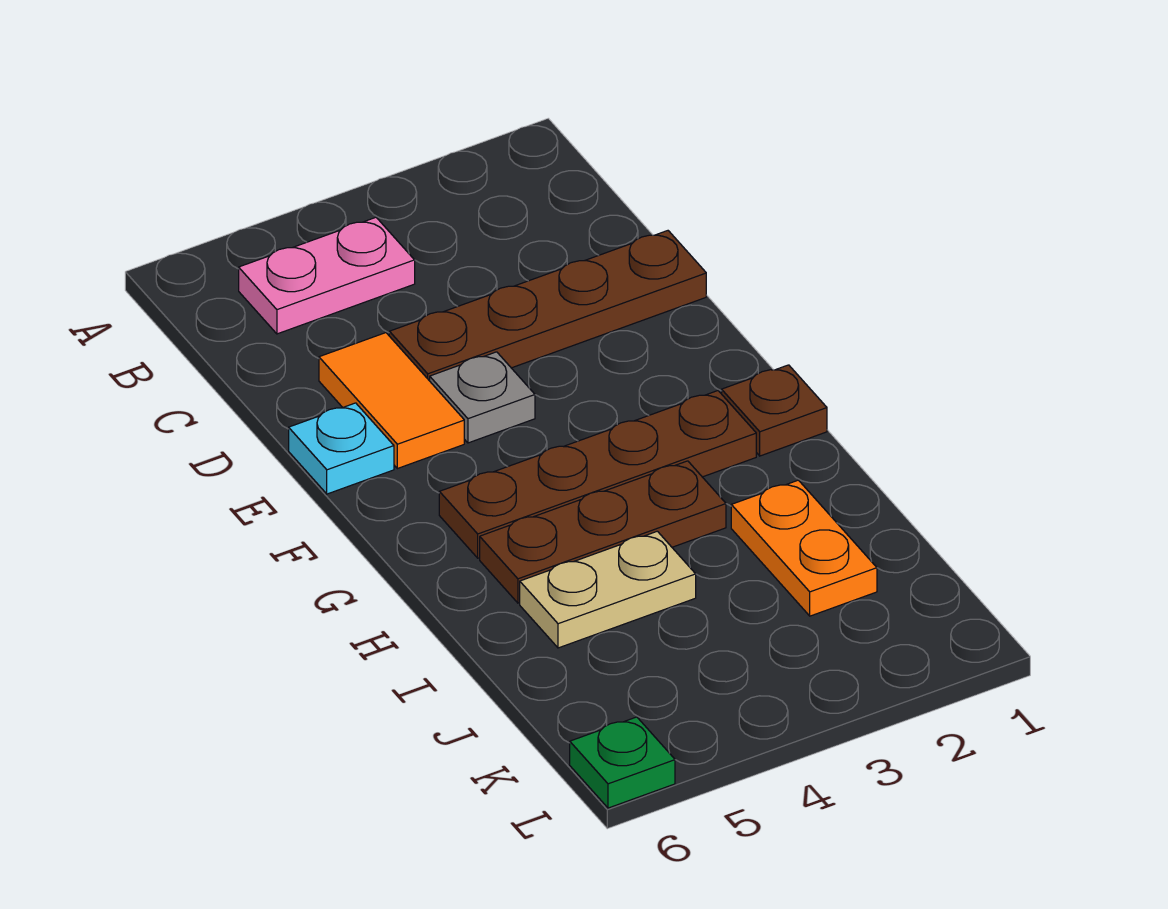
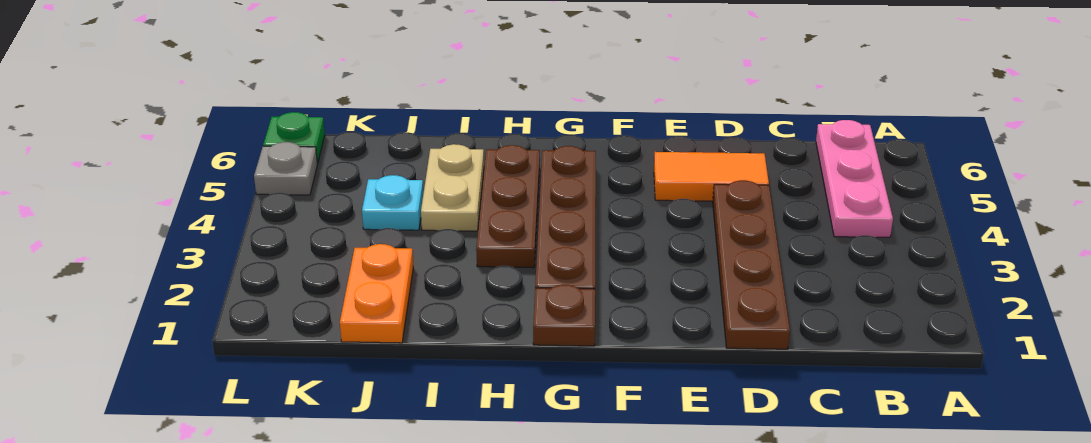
pink plate B4:B5 level 1 -> pink plate B4:B6 level 1
grey plate E4 level 1 -> grey plate L5 level 1
cyan plate E6 level 1 -> cyan plate J4 level 1
orange plate I2:J2 level 1 -> orange plate J1:J2 level 1

